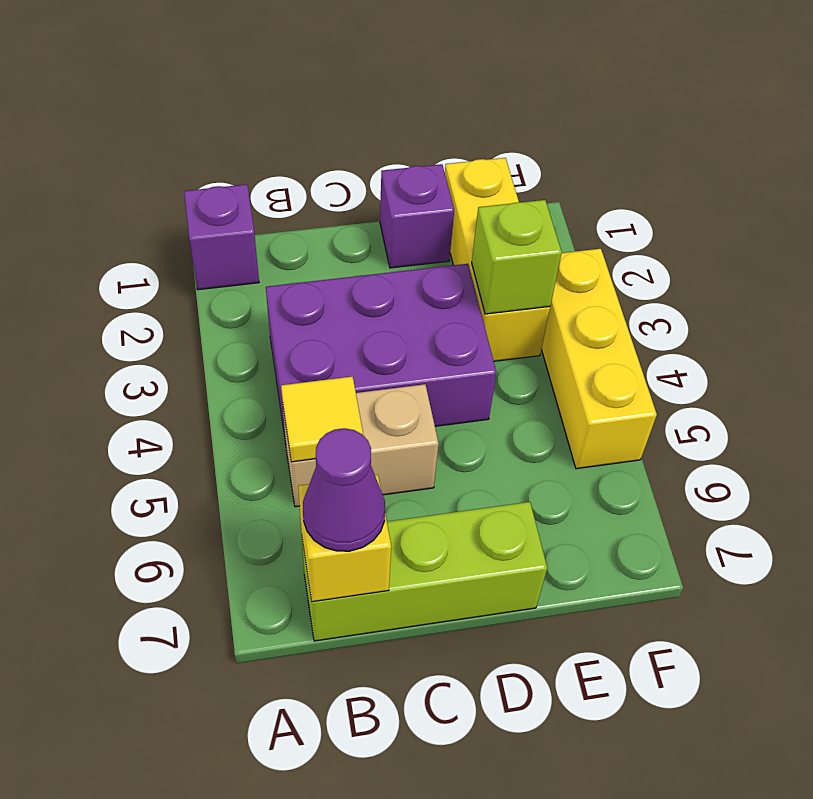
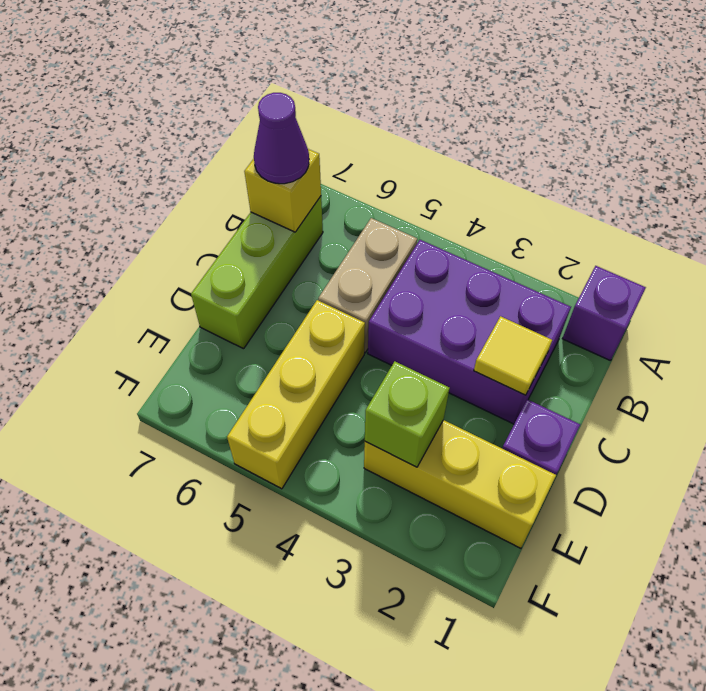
purple brick B3:D4 level 1 -> purple brick B2:C4 level 1
yellow tile B5 level 2 -> yellow tile C2 level 2
yellow brick F3:F5 level 1 -> yellow brick D5:F5 level 1

